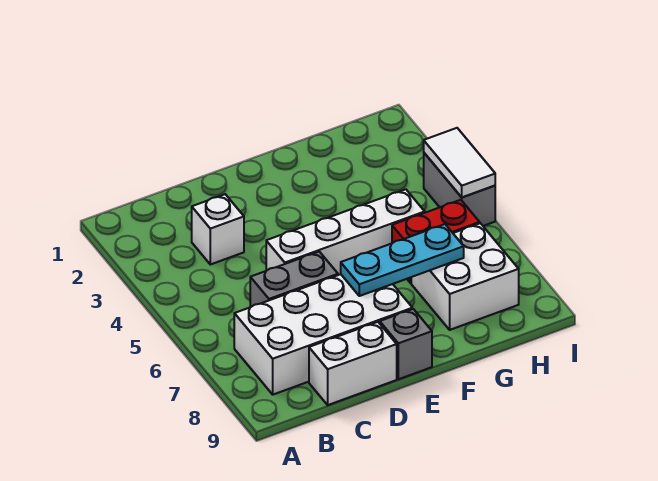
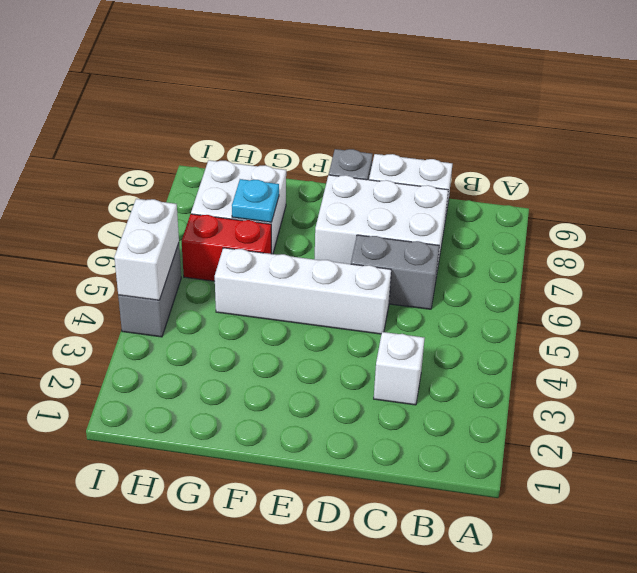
white brick B7:E8 level 1 -> white brick C7:E8 level 1
cyan plate E7:G7 level 2 -> cyan plate G7 level 2
white tile I4:I5 level 2 -> white brick I4:I5 level 2

